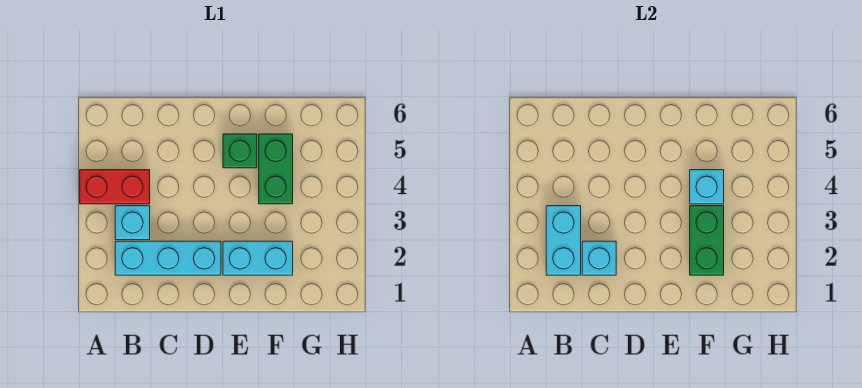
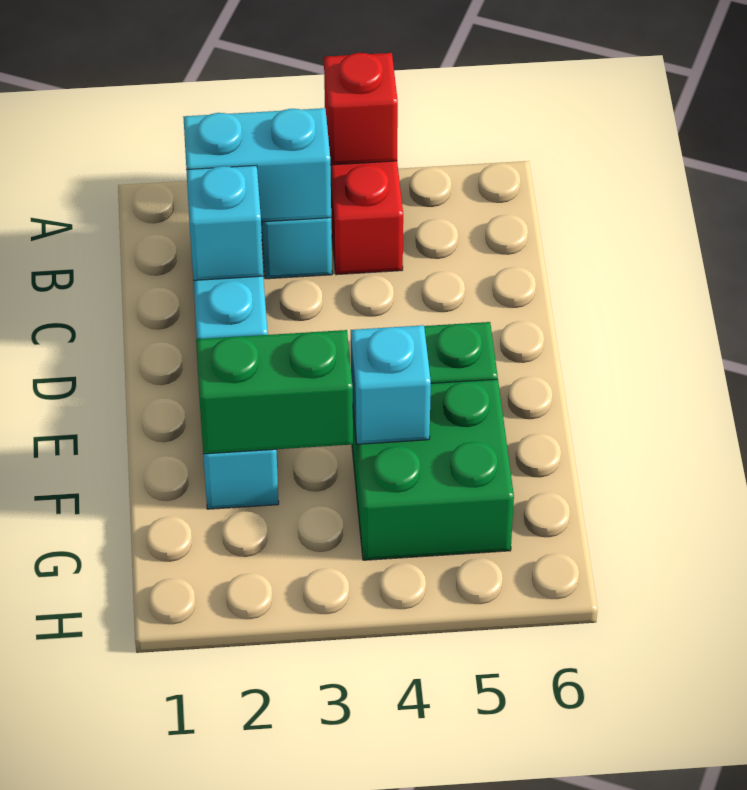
none -> red brick A4 level 2
green brick F4:F5 level 1 -> green brick F4:G5 level 1

